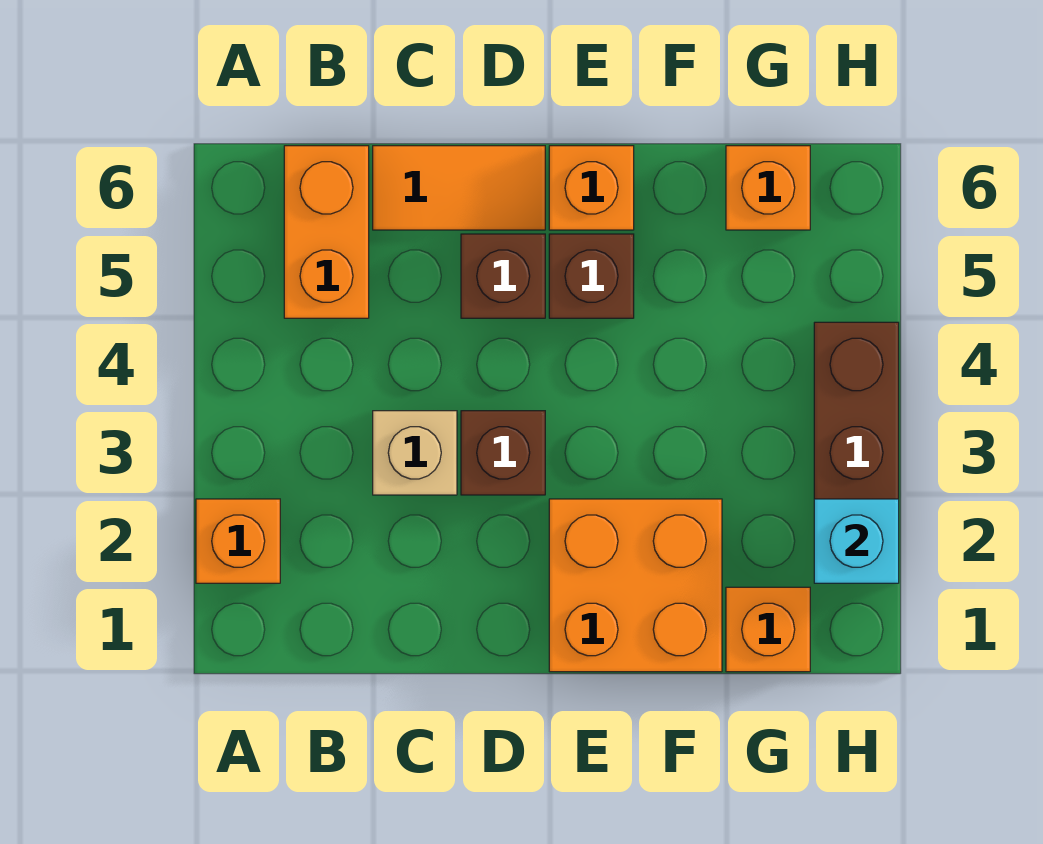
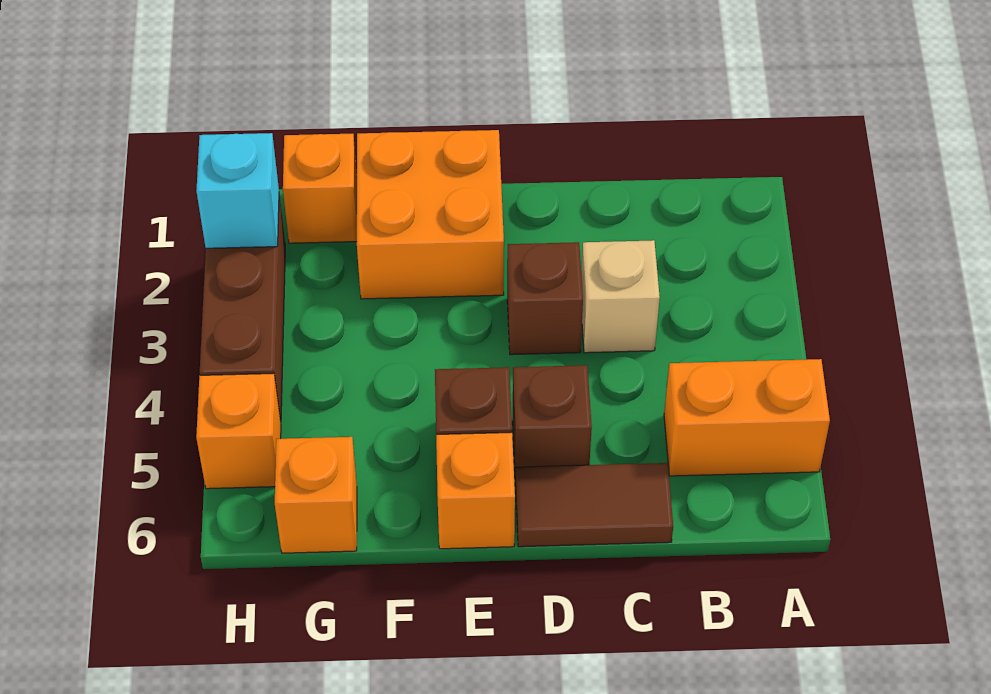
orange brick A2 level 1 -> orange brick H5 level 1
orange brick B5:B6 level 1 -> orange brick A5:B5 level 1
orange tile C6:D6 level 1 -> brown tile C6:D6 level 1

